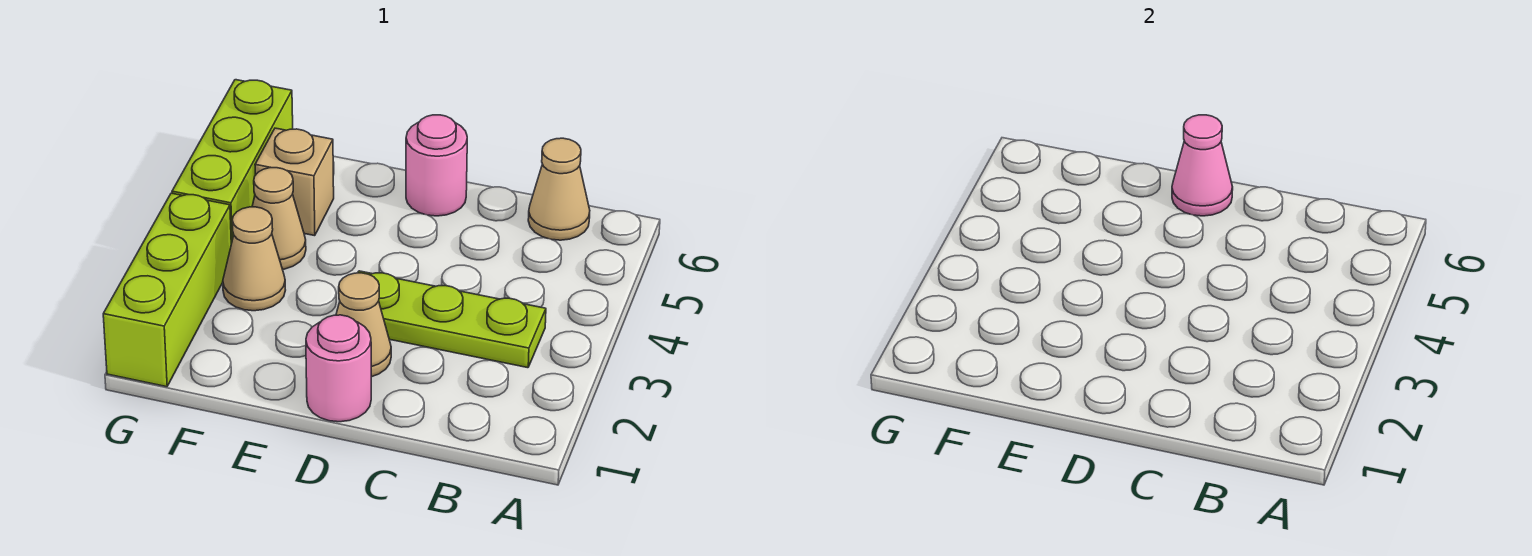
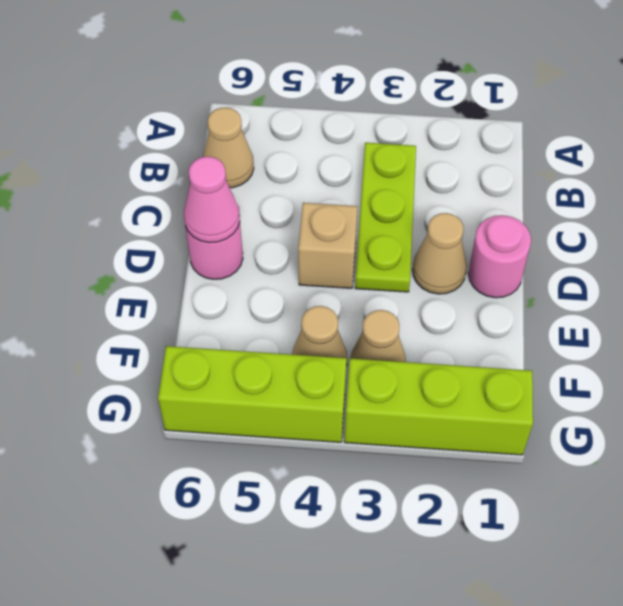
tan brick F5 level 1 -> tan brick D4 level 1

